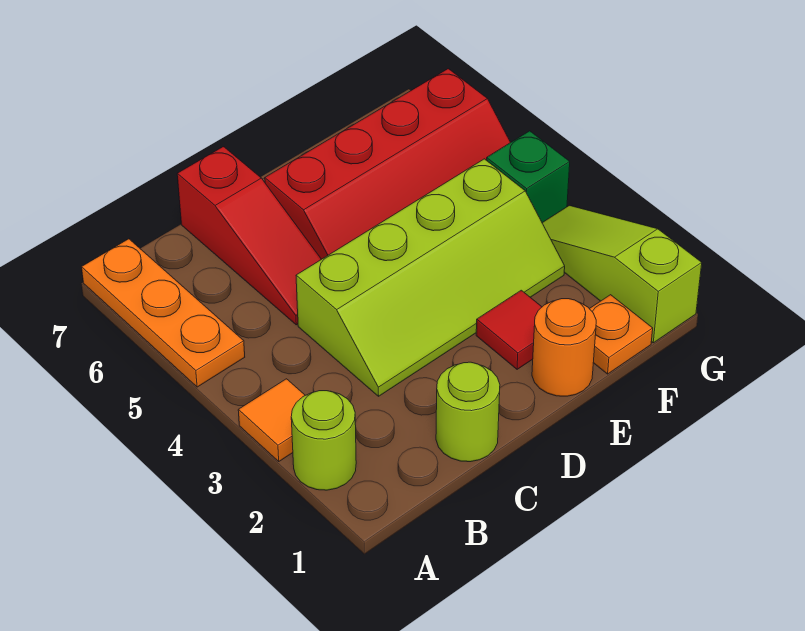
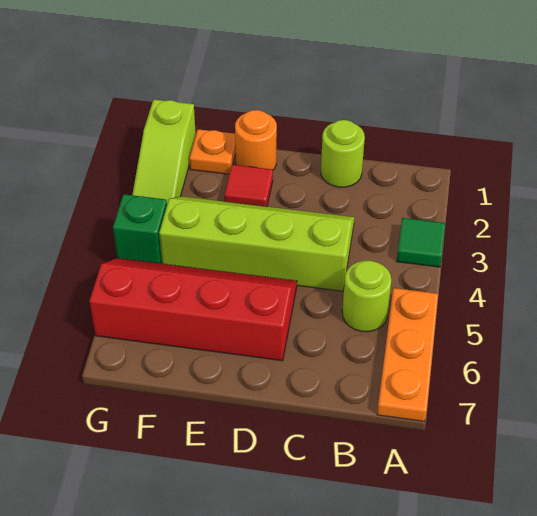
lime round brick A2 level 1 -> lime round brick B5 level 1
orange tile A3 level 1 -> green tile A3 level 1
red slope C5:C7 level 1 top 7 -> none

